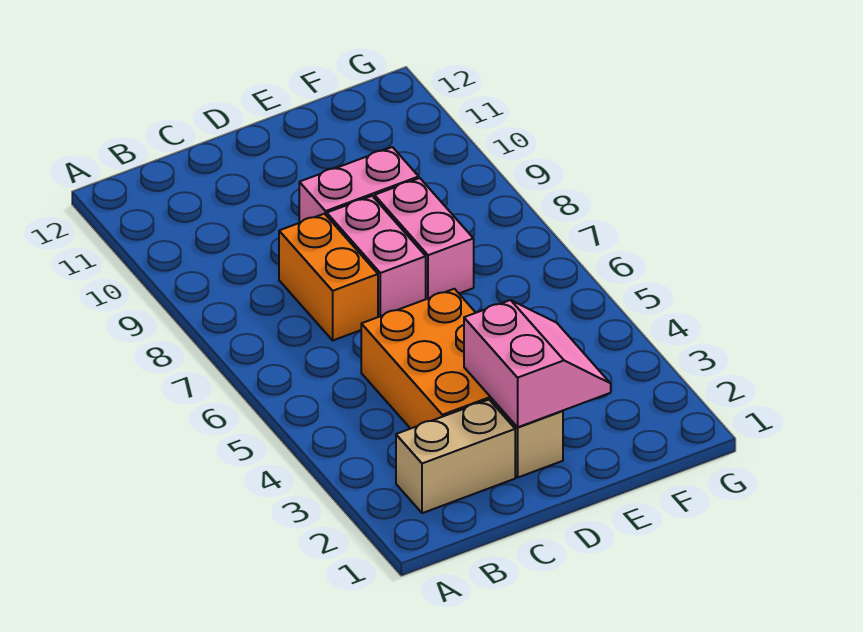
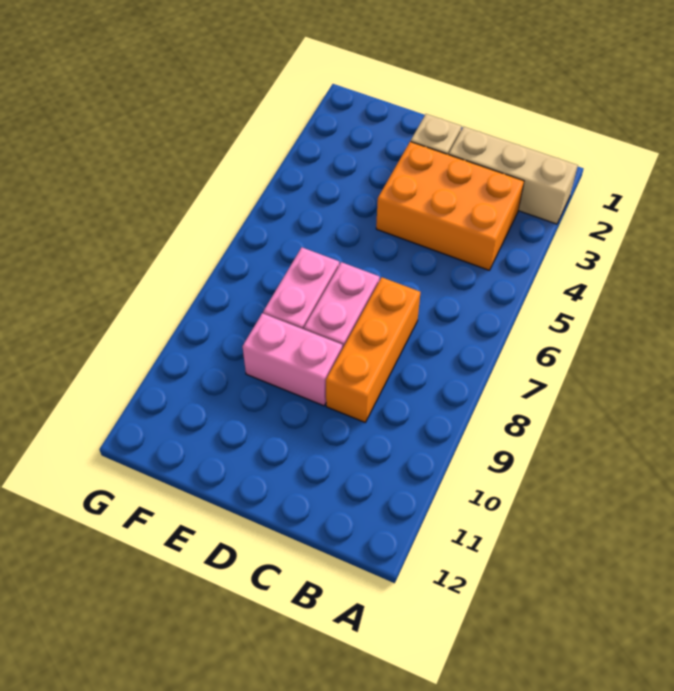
tan brick B2:C2 level 1 -> tan brick A2:C2 level 1
orange brick C3:D5 level 1 -> orange brick B3:D4 level 1
orange brick C7:C8 level 1 -> orange brick C7:C9 level 1
pink slope D2:E3 level 2 top D -> none

